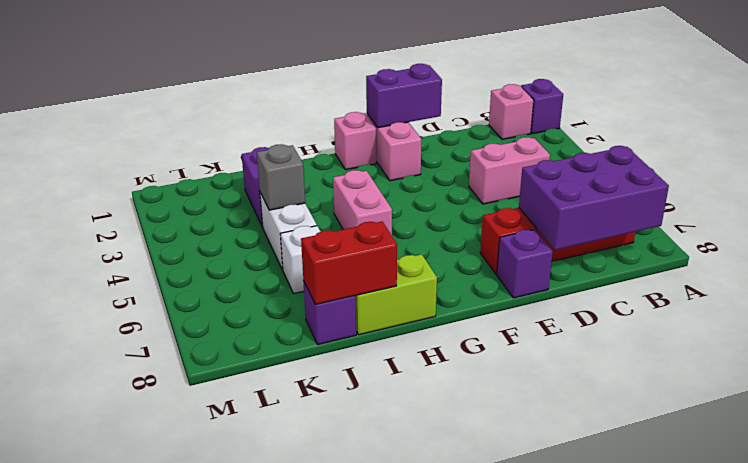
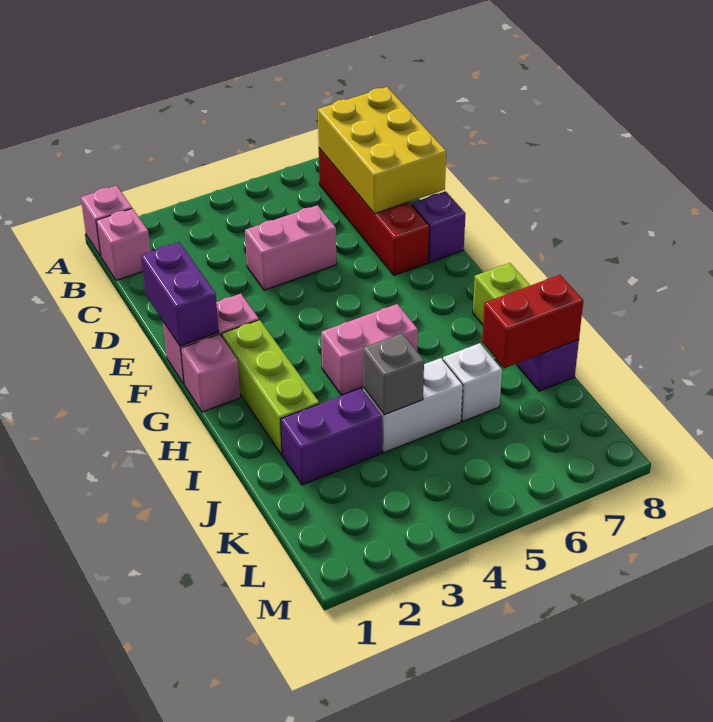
purple brick A1 level 1 -> pink brick A1 level 1
purple brick B7:D8 level 2 -> yellow brick B7:D8 level 2
pink brick C4:D4 level 1 -> pink brick D4:D5 level 1
none -> lime brick G2:I2 level 1
red brick I8:J8 level 2 -> red brick J7:J8 level 2

